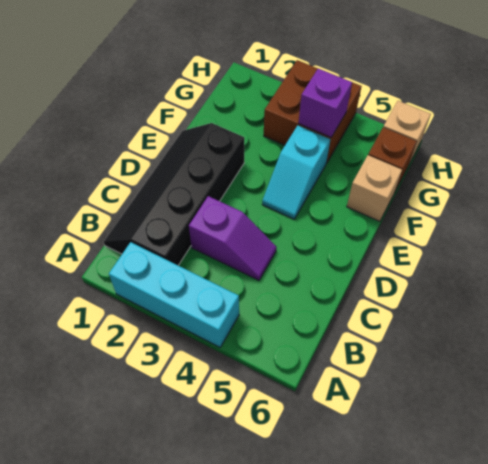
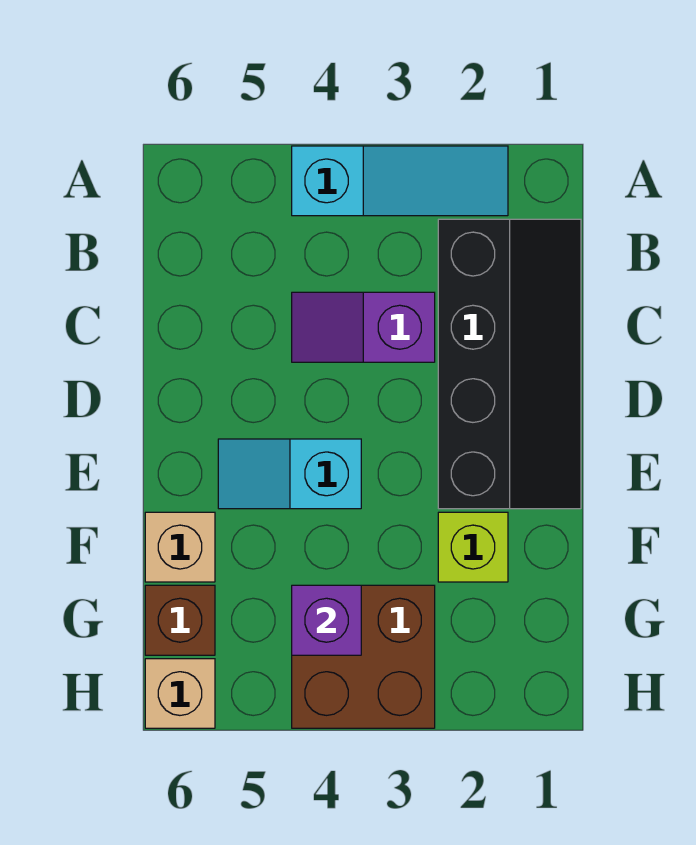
cyan brick A2:A4 level 1 -> cyan slope A2:A4 level 1 top 4
cyan slope E4:F4 level 1 top F -> cyan slope E4:E5 level 1 top 4
none -> lime brick F2 level 1

